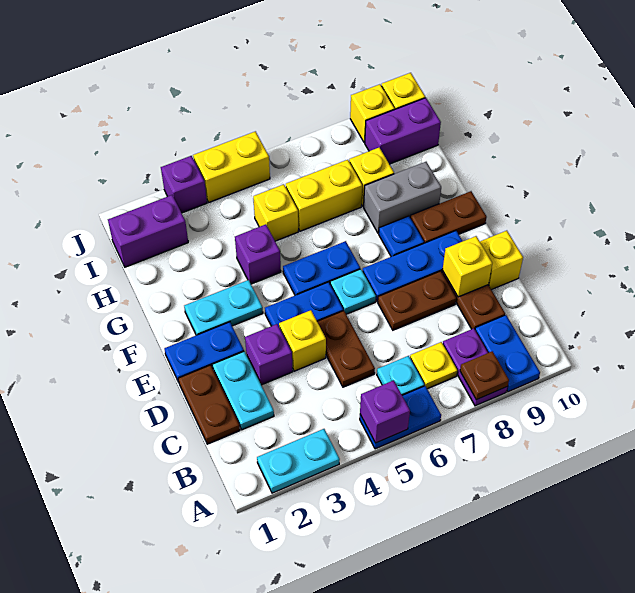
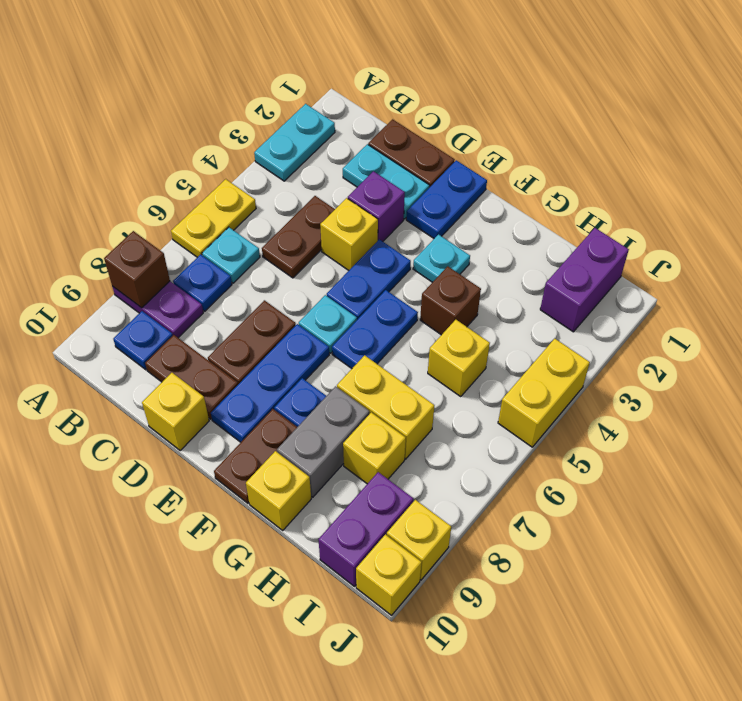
blue plate A5:A6 level 1 -> yellow plate A5:A6 level 1
purple brick A5 level 2 -> none
brown plate A8 level 2 -> brown brick A8 level 2
blue plate A9:B9 level 1 -> blue plate B9 level 1
yellow plate B7 level 1 -> blue plate B7 level 1
brown plate C5:D5 level 1 -> brown plate C4:C5 level 1
yellow brick D9 level 2 -> yellow brick G10 level 1
cyan plate F2:F3 level 1 -> cyan plate F3 level 1
purple brick G4 level 1 -> brown brick G4 level 1
yellow brick H6:H7 level 1 -> yellow brick G7:H7 level 1
purple brick J3 level 1 -> none

